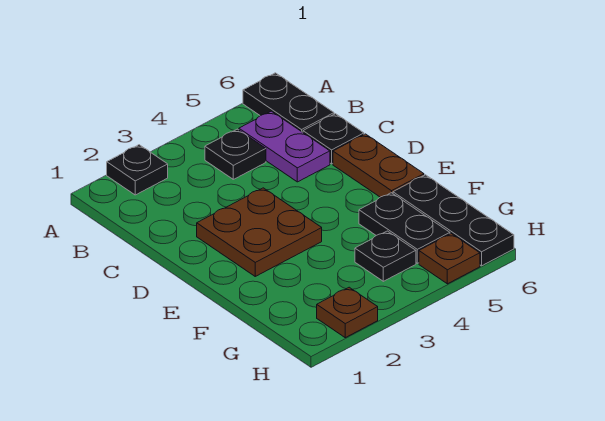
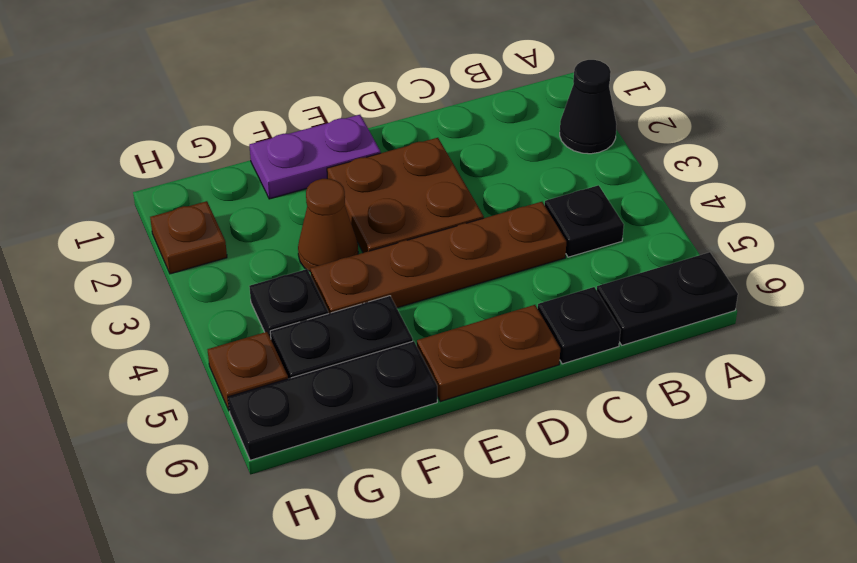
black plate A2 level 1 -> black cone A2 level 1
purple plate B5:C5 level 1 -> purple plate E1:F1 level 1
none -> brown plate C4:F4 level 1
none -> brown cone F3 level 1

